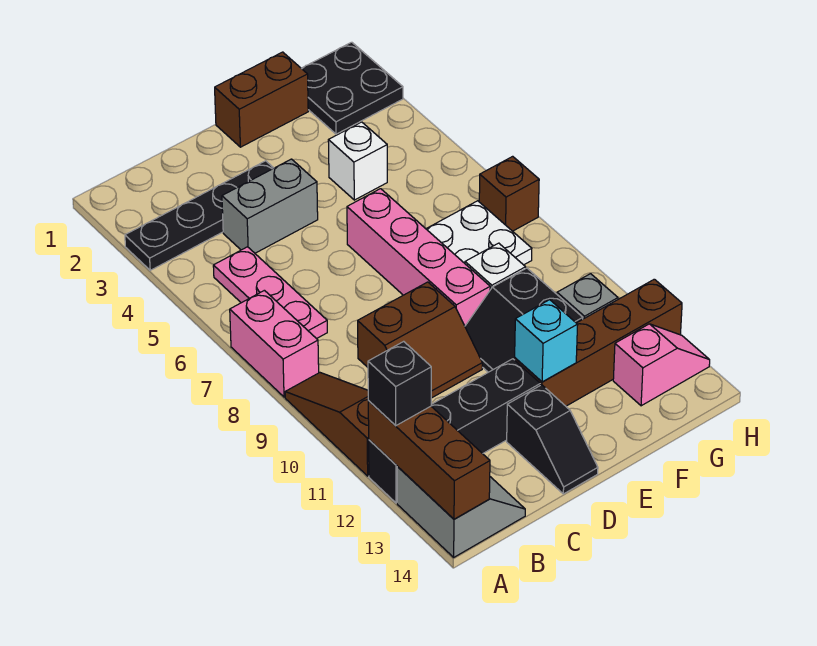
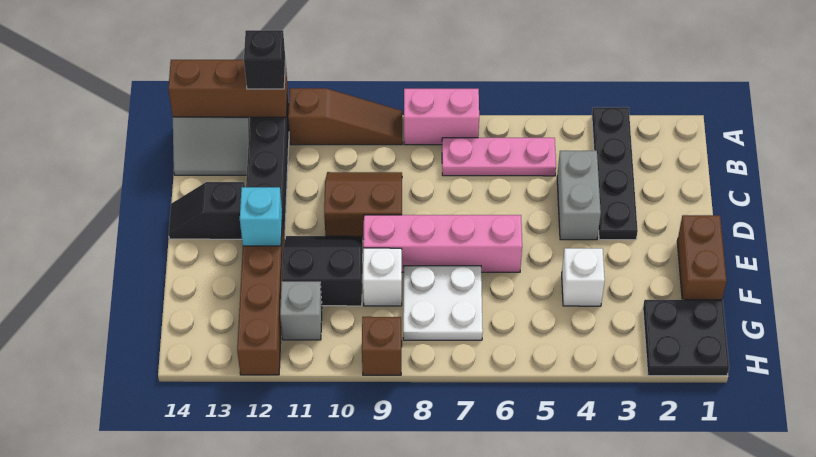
brown slope C9:D10 level 1 top 9 -> brown slope C9:D10 level 1 top D
pink slope G13:H13 level 1 top G -> none
brown brick H7 level 1 -> brown brick H9 level 1

